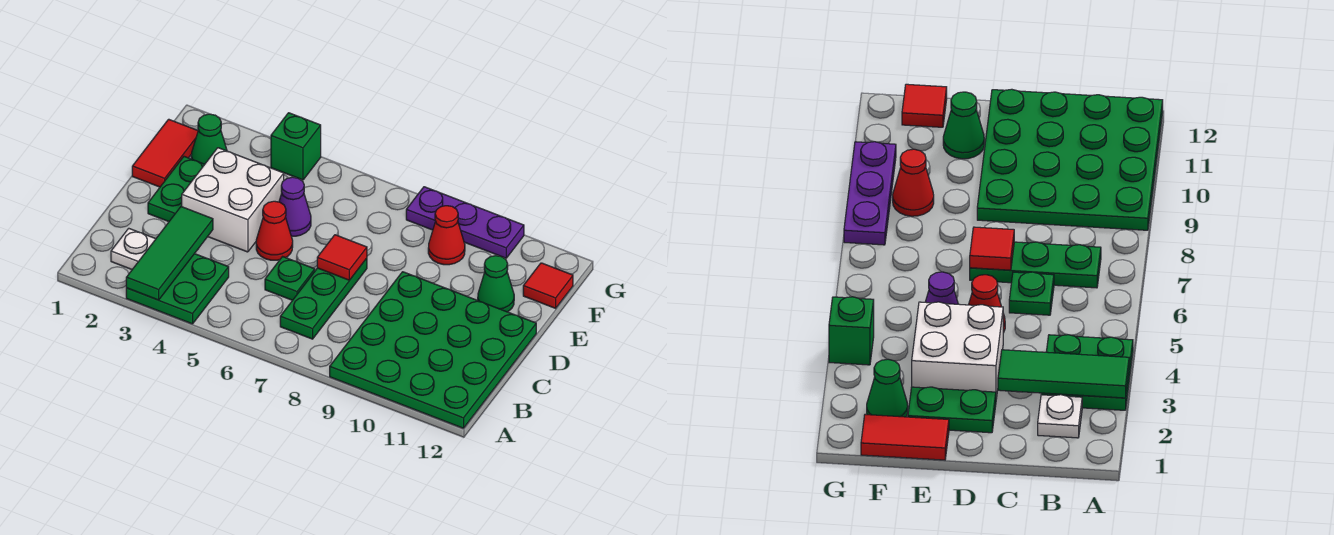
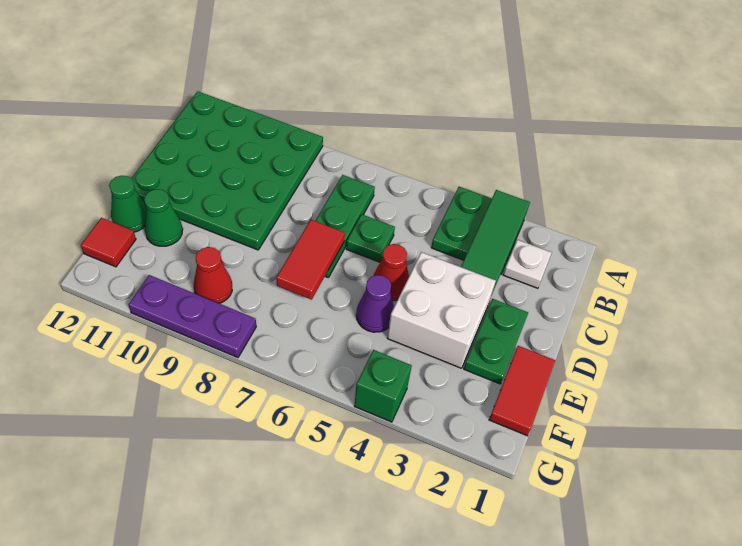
red tile D7 level 2 -> red tile D7:E7 level 2
green cone F2 level 1 -> green cone E12 level 1

